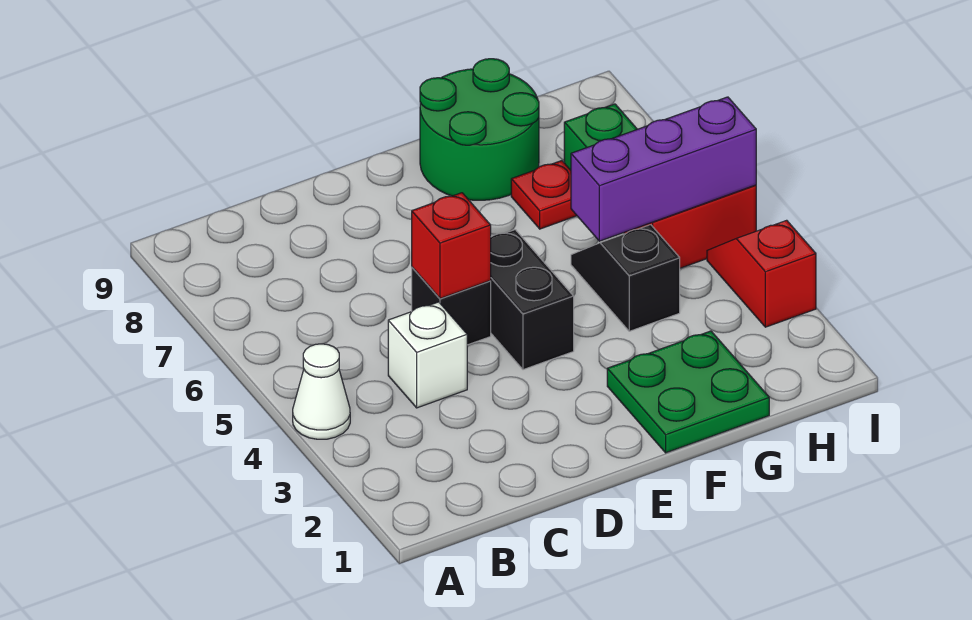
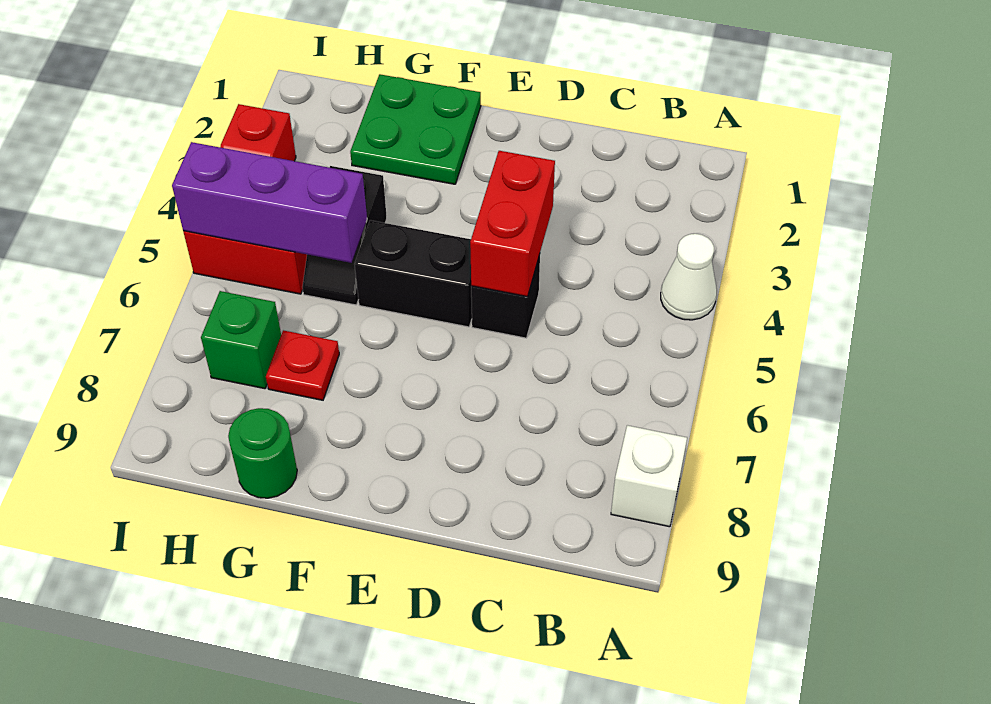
white brick C4 level 1 -> white brick A8 level 1
red brick D5 level 2 -> red brick D4:D5 level 2
black brick E4:E5 level 1 -> black brick E5:F5 level 1
green round brick F8:G9 level 1 -> green round brick G9 level 1

